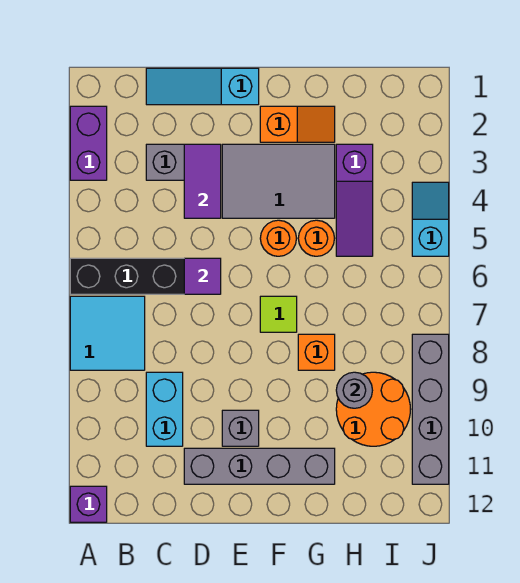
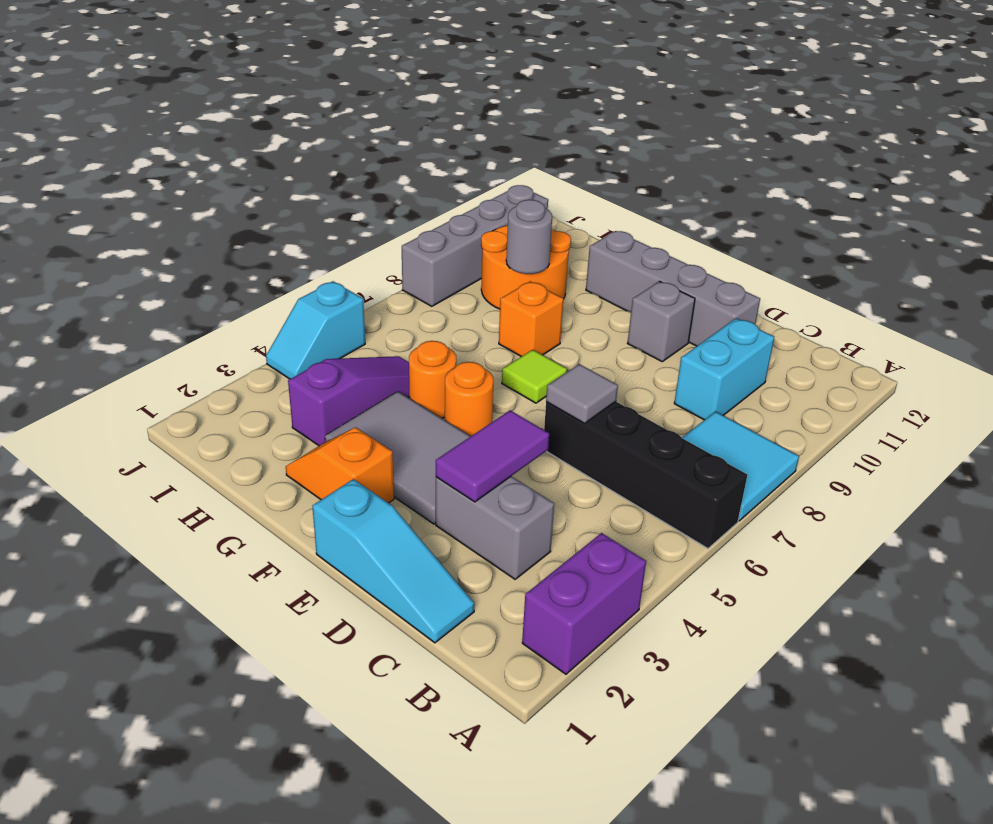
purple brick A12 level 1 -> none
purple tile D6 level 2 -> grey tile D6 level 2

